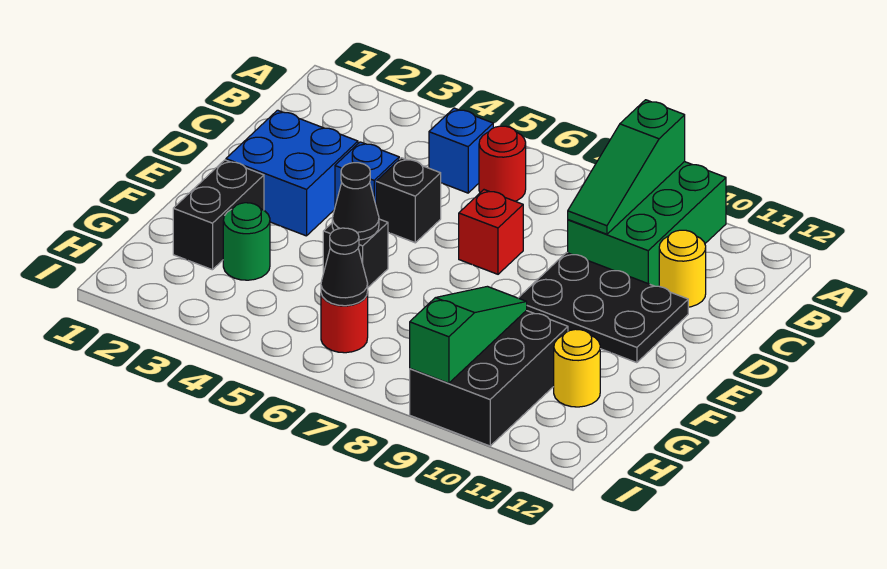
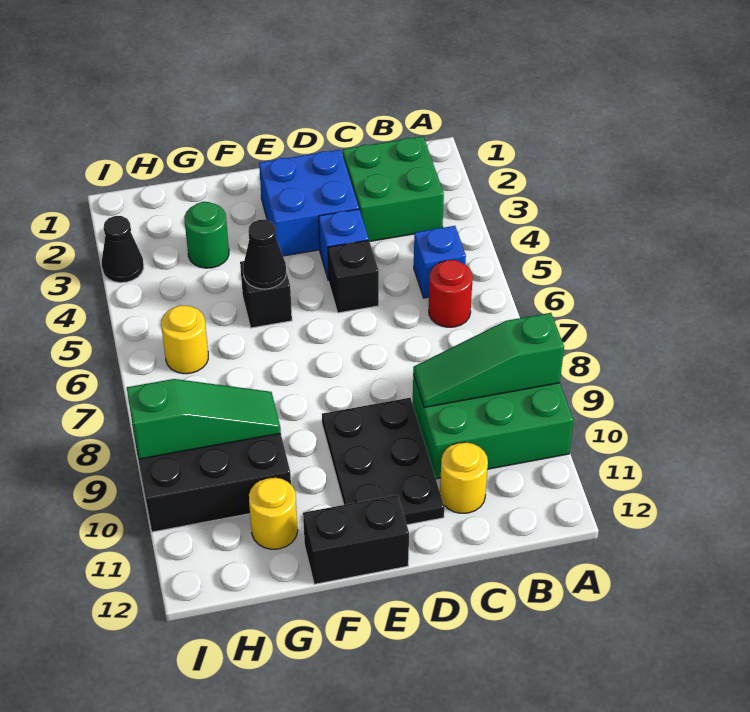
none -> green brick B2:C3 level 1
red brick D7 level 1 -> none
black brick F2:G2 level 1 -> black brick E12:F12 level 1
red round brick H6 level 1 -> yellow round brick H6 level 1
black cone H6 level 2 -> black cone I3 level 1

